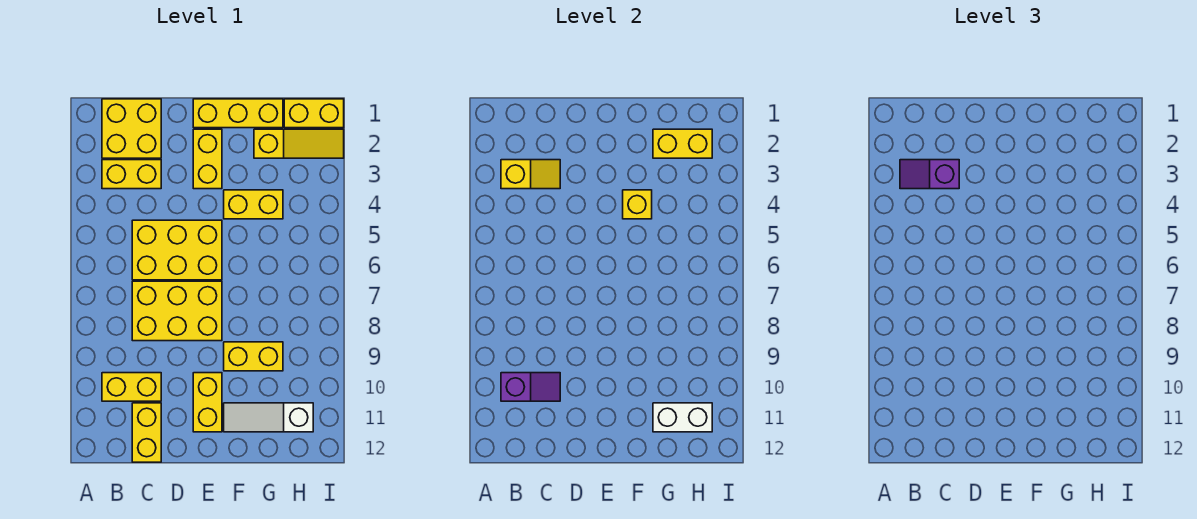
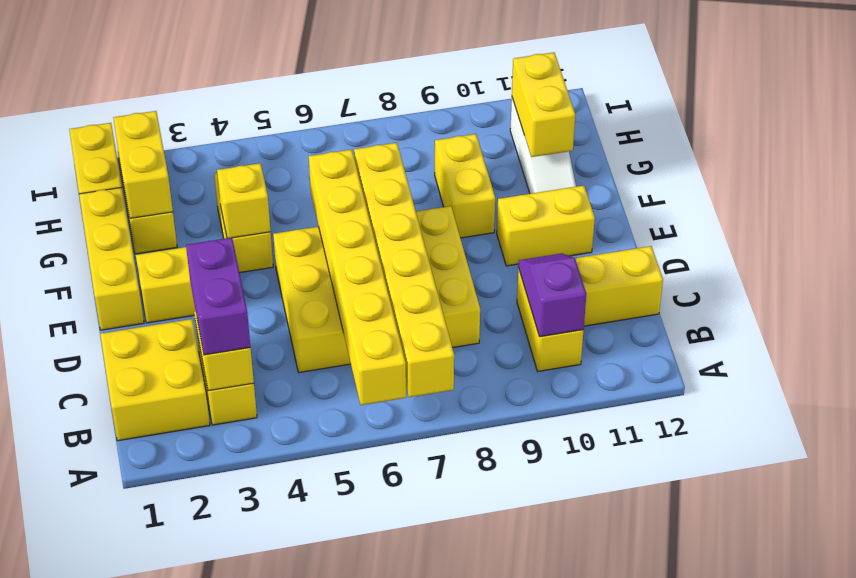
none -> yellow brick A6:F6 level 2
none -> yellow brick A7:F7 level 2
purple slope B3:C3 level 3 top C -> purple brick B3:C3 level 3
white brick G11:H11 level 2 -> yellow brick G11:H11 level 2

